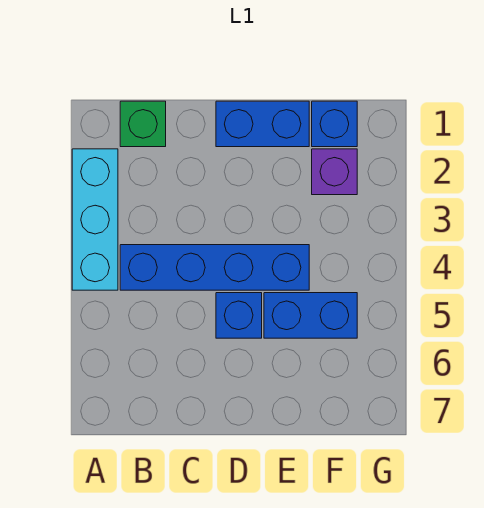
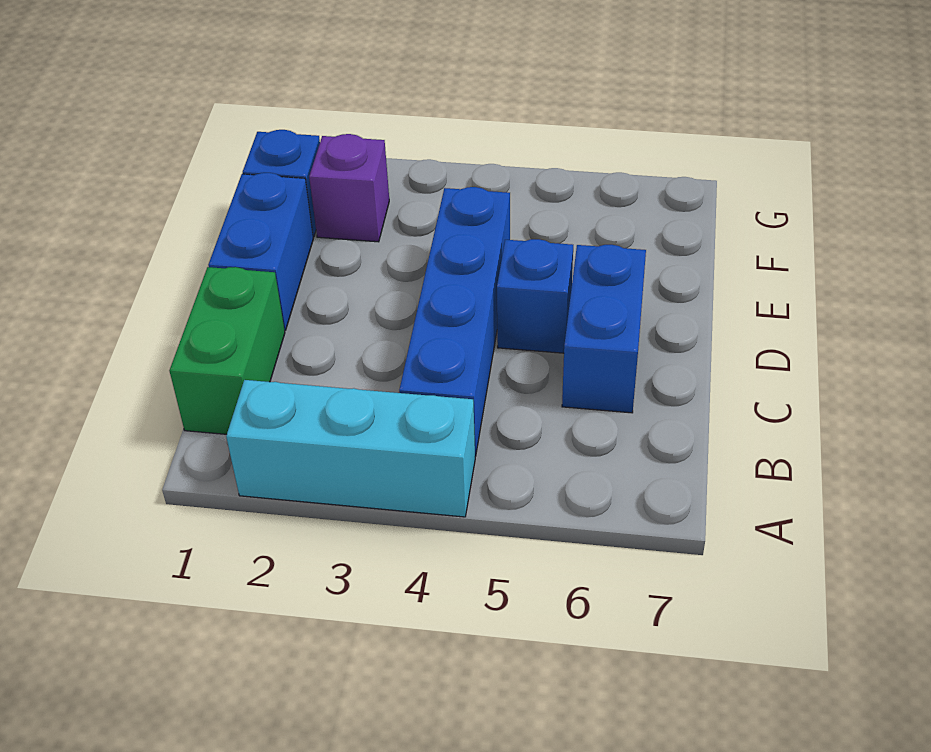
green brick B1 level 1 -> green brick B1:C1 level 1
blue brick E5:F5 level 1 -> blue brick C6:D6 level 1

